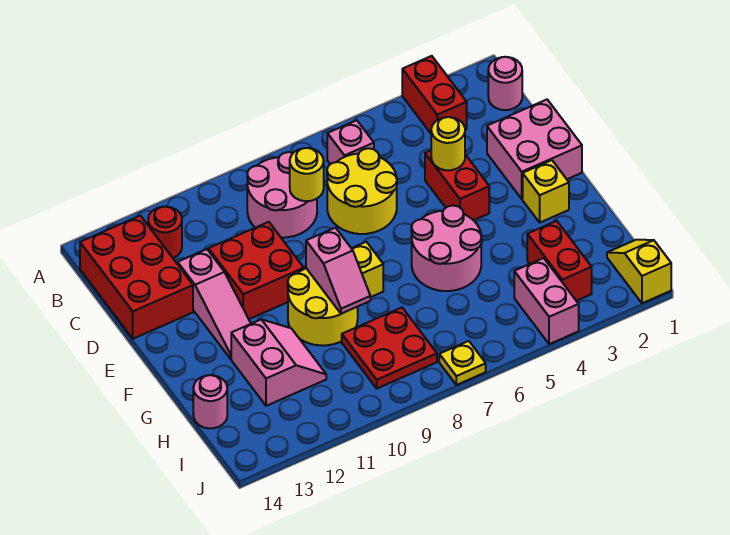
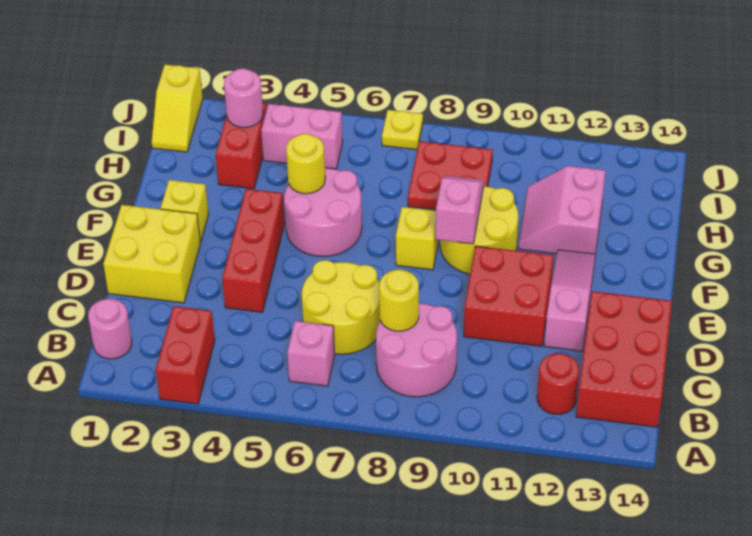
pink brick D1:E2 level 1 -> yellow brick D1:E2 level 1
red brick D4:E4 level 1 -> red brick D4:F4 level 1
yellow round brick D4 level 2 -> yellow round brick G5 level 2
pink round brick H14 level 1 -> pink round brick I3 level 2
pink brick I4:J4 level 1 -> pink brick I4:I5 level 1

